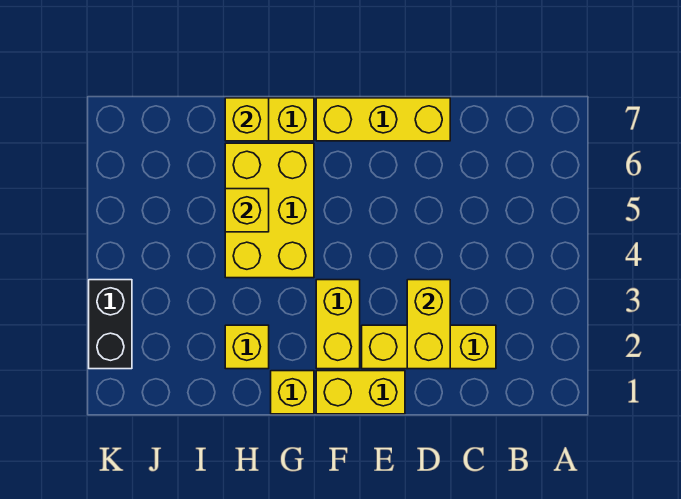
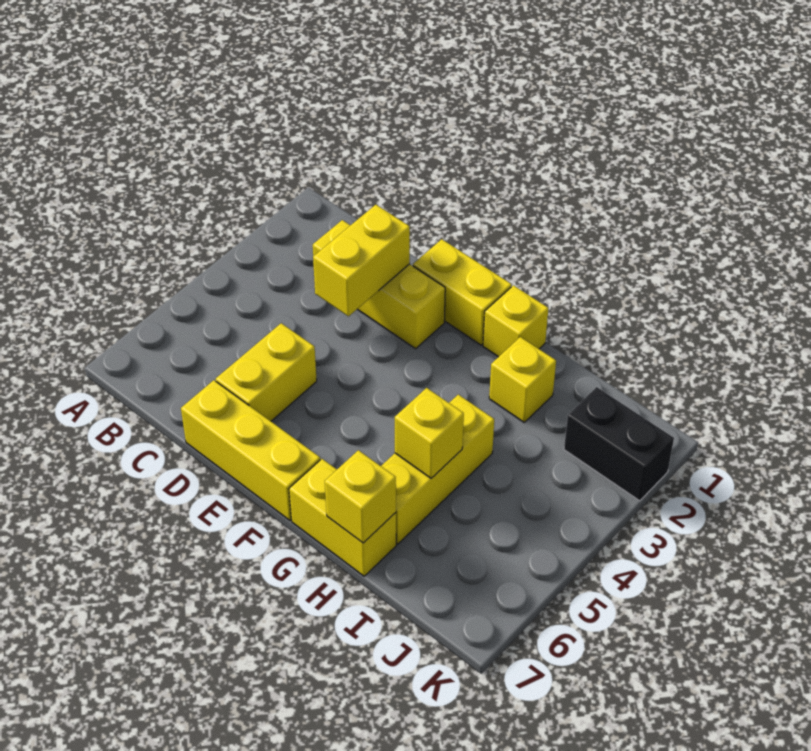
yellow brick F2:F3 level 1 -> yellow brick D5:D6 level 1
yellow brick G4:H6 level 1 -> yellow brick H4:H6 level 1
black brick K2:K3 level 1 -> black brick J2:K2 level 1

